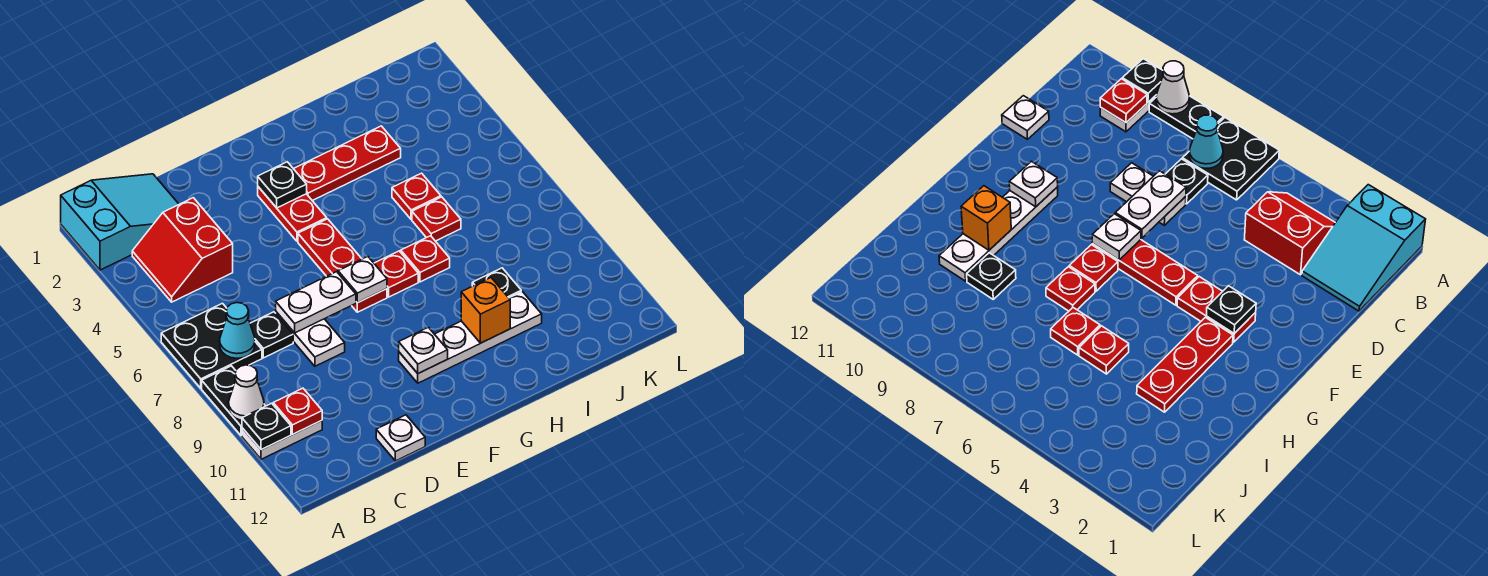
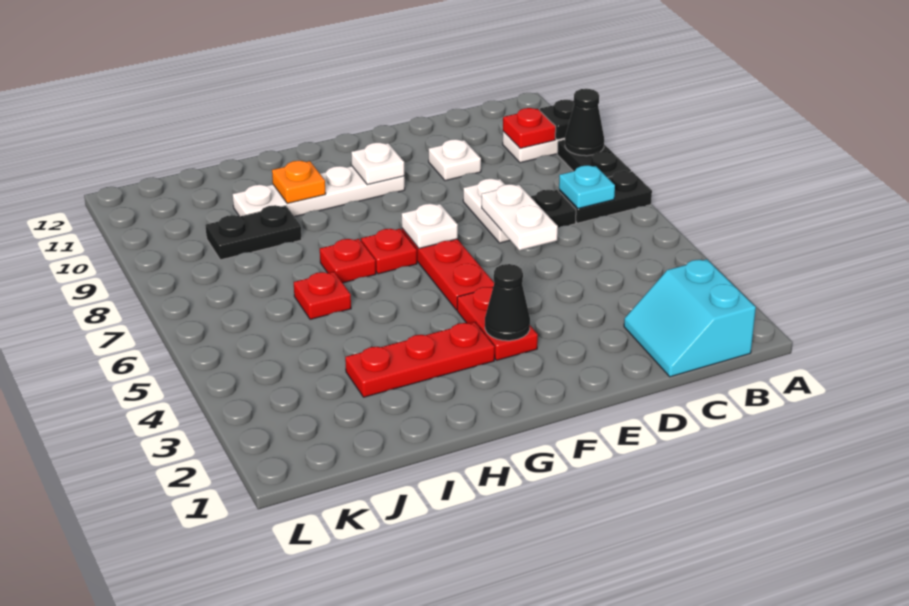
cyan slope A1:C2 level 1 top A -> cyan slope B1:C2 level 1 top B
black plate A6:B7 level 1 -> black plate A7:B7 level 1
white cone A9 level 2 -> black cone A9 level 2
red slope B3:C4 level 1 top C -> none
cyan cone B7 level 2 -> cyan plate B7 level 2
white plate D7:E7 level 2 -> white plate D6:D7 level 2
white plate D12 level 1 -> white plate D10 level 1
black plate F3 level 2 -> black cone F3 level 2
orange brick H10 level 2 -> orange plate H10 level 2
red plate I5 level 1 -> none
black plate I9 level 1 -> black plate I9:J9 level 1

